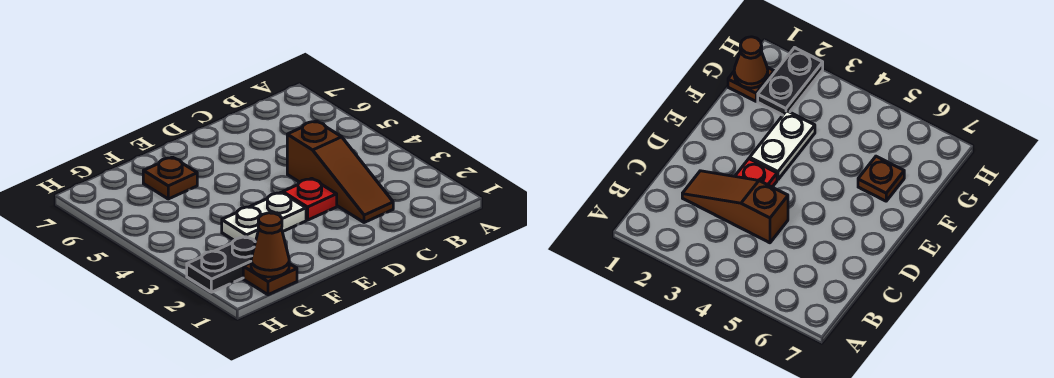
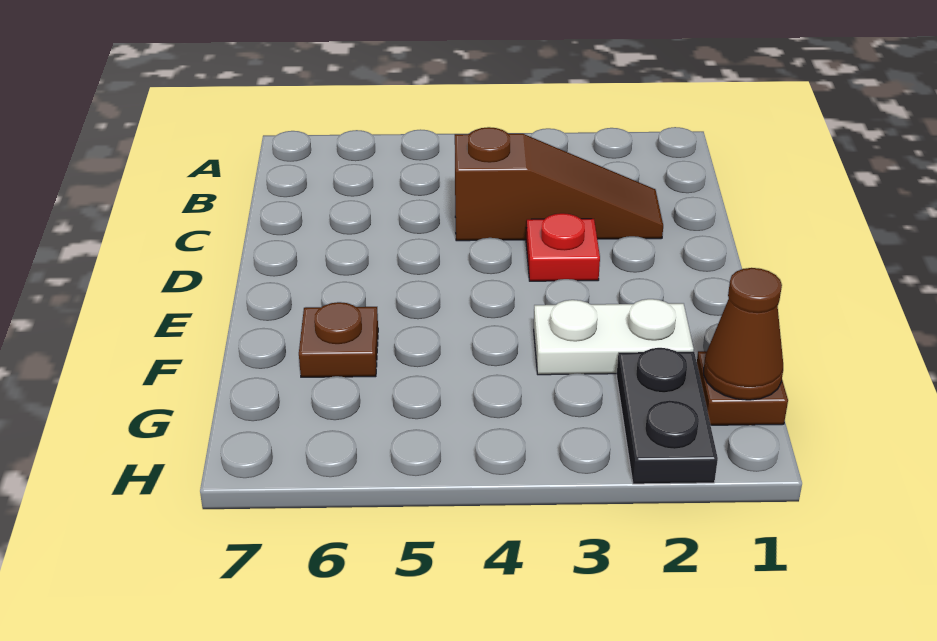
white plate E3:F3 level 1 -> white plate F2:F3 level 1

